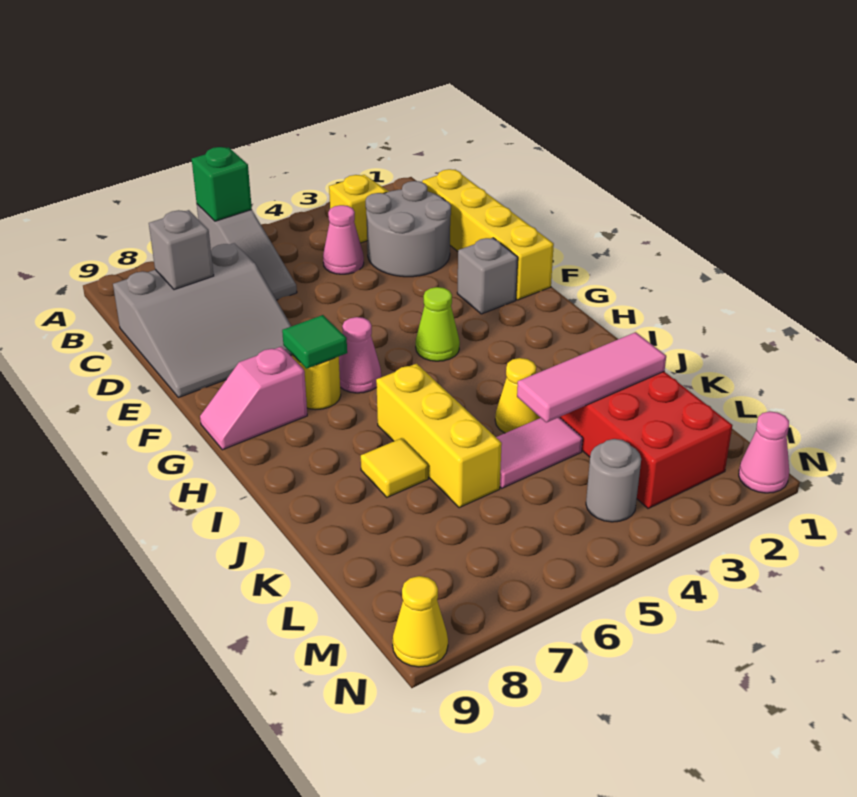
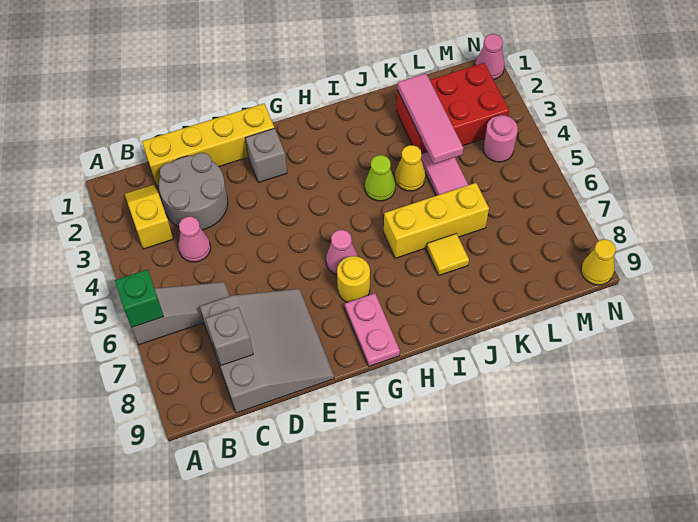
lime cone G4 level 1 -> lime cone I4 level 1
green tile G7 level 2 -> none
pink slope G8:G9 level 1 top 8 -> pink plate G8:G9 level 1
grey round brick M4 level 1 -> pink round brick M4 level 1

